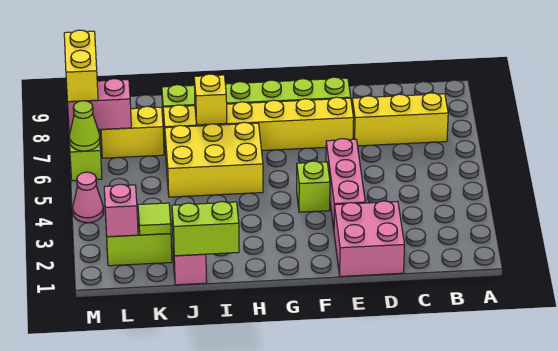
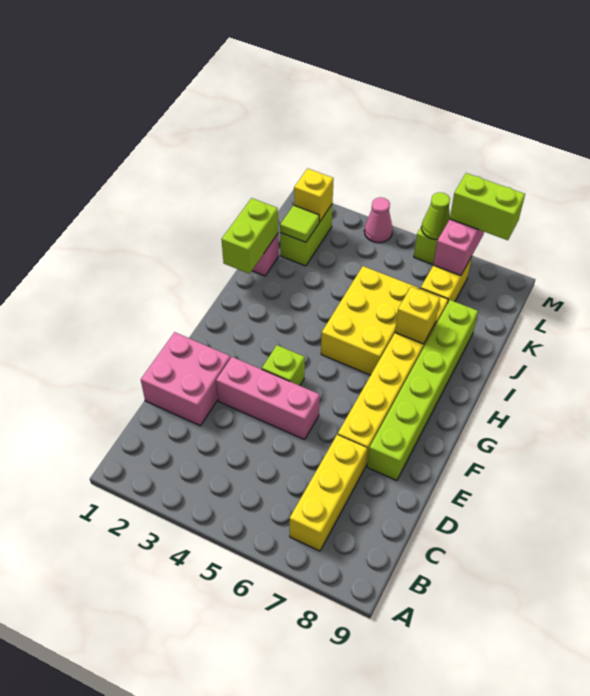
pink brick L2 level 2 -> yellow brick L2 level 2
yellow brick M7:M8 level 3 -> lime brick M7:M8 level 3

